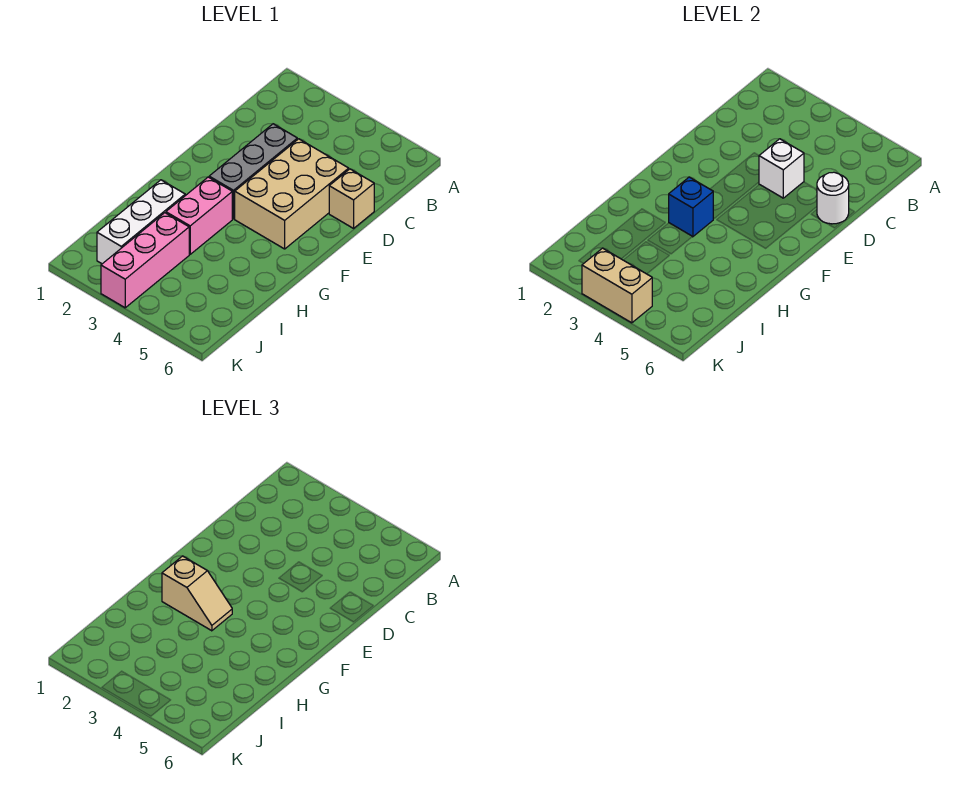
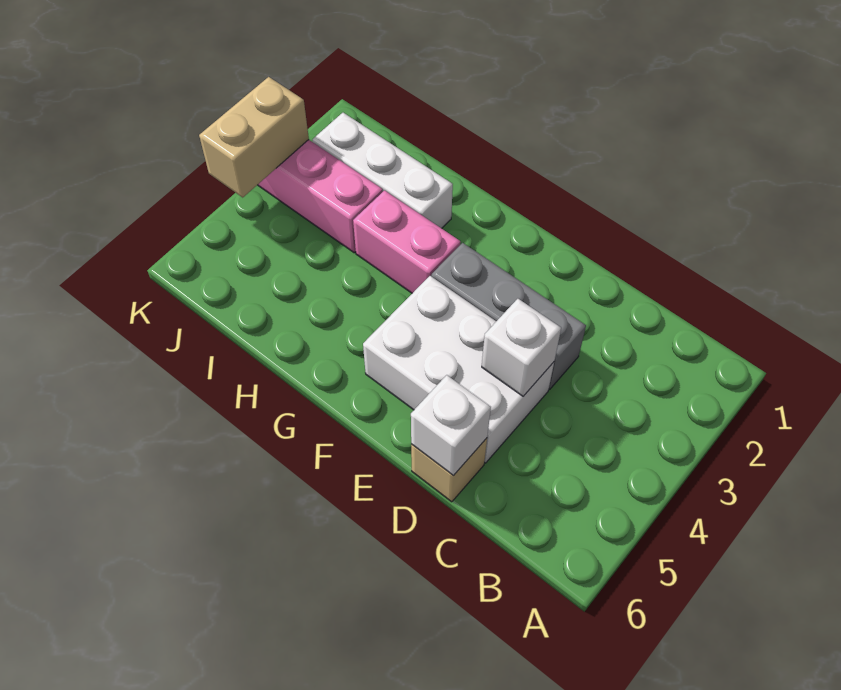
tan brick D4:F5 level 1 -> white brick D4:F5 level 1
white round brick D6 level 2 -> white brick D6 level 2
tan slope G2:G3 level 3 top 2 -> none
blue brick G3 level 2 -> none

